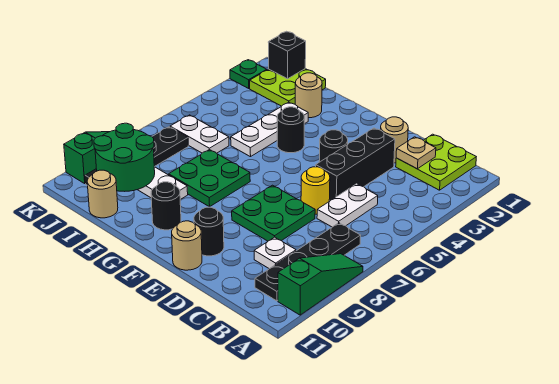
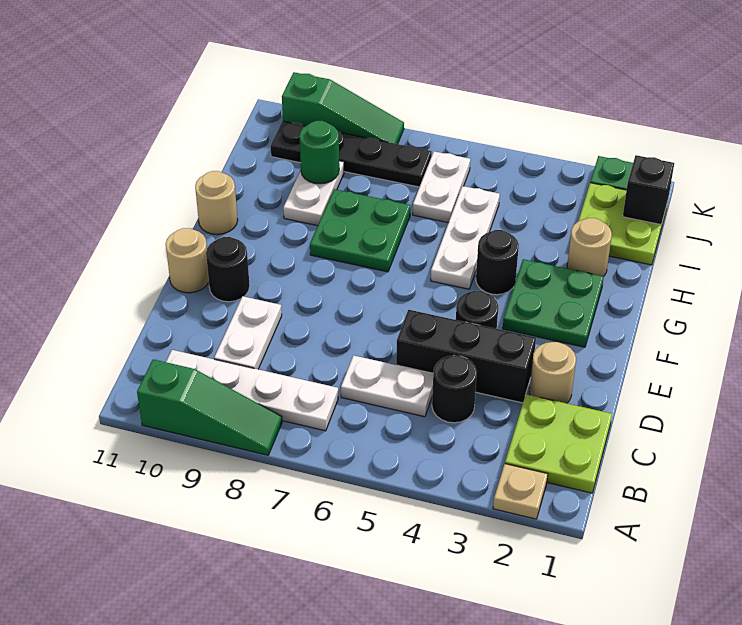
black plate B7:B10 level 1 -> white plate B7:B10 level 1
tan plate C2 level 2 -> tan plate A2 level 1
white plate C9 level 1 -> white plate C9:D9 level 1
yellow round brick D6 level 1 -> none
green plate D7:E8 level 1 -> green plate F2:G3 level 1
black round brick G10 level 1 -> black round brick C4 level 1
white plate H3:H5 level 1 -> white plate G5:I5 level 1
green round brick I9:J10 level 2 -> green round brick I9 level 2
tan round brick I11 level 1 -> tan round brick G11 level 1

